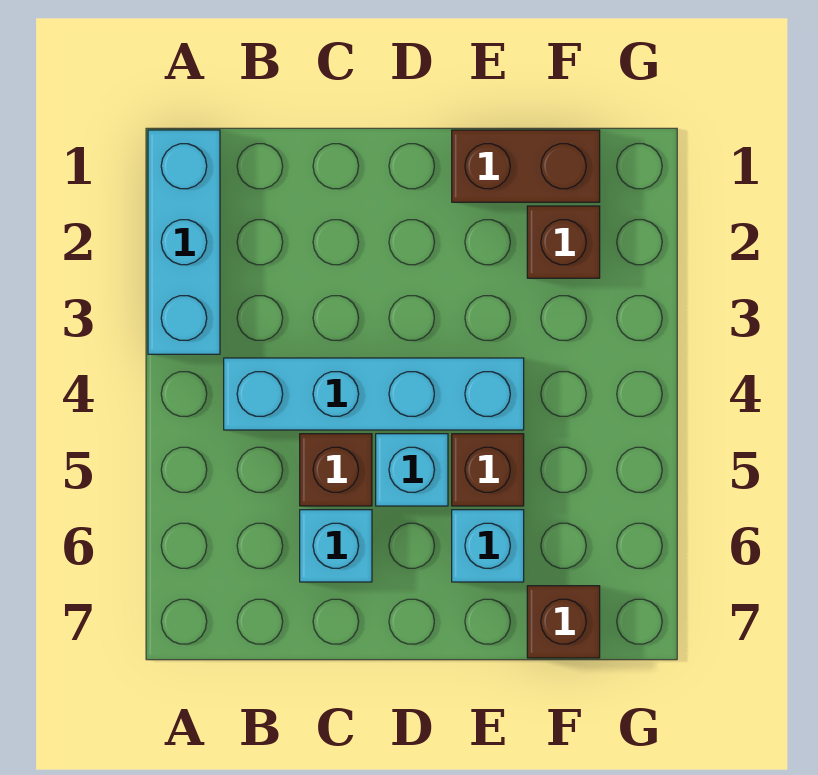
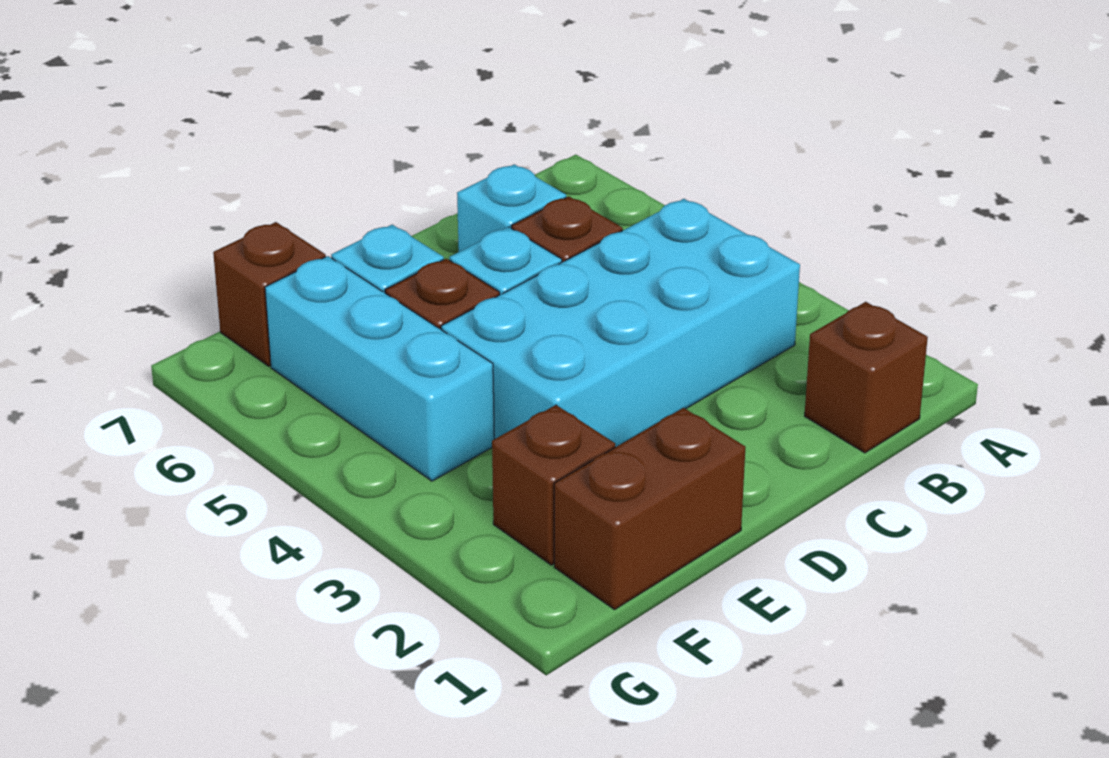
cyan brick A1:A3 level 1 -> cyan brick F4:F6 level 1
none -> brown brick B1 level 1
cyan brick B4:E4 level 1 -> cyan brick B3:E4 level 1

